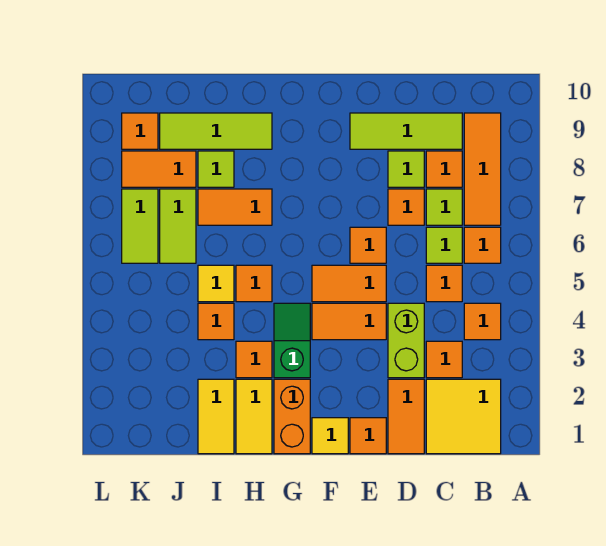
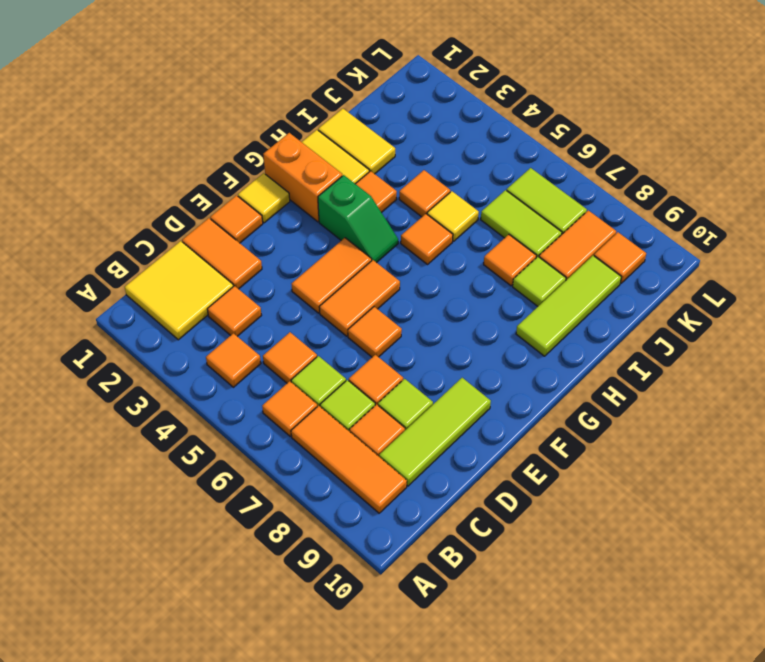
lime brick D3:D4 level 1 -> none
orange tile H7:I7 level 1 -> orange tile I7 level 1

